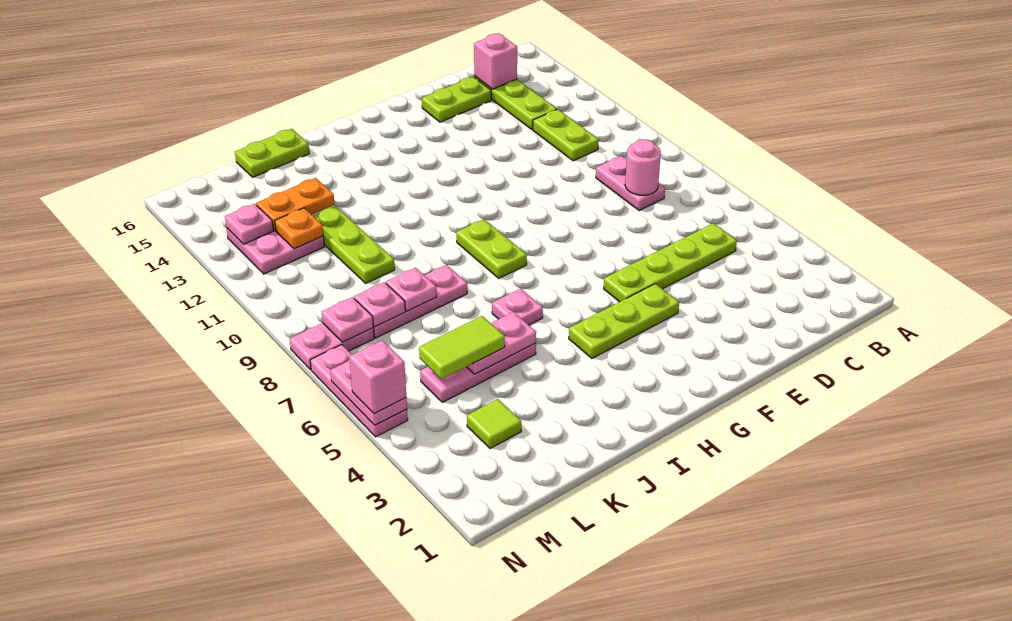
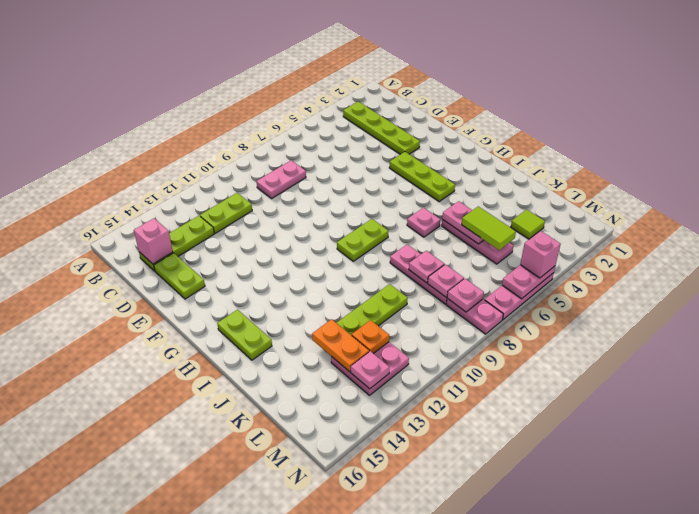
lime plate C5:F5 level 1 -> lime plate B3:E3 level 1
pink round brick C8 level 2 -> none
lime plate J16:K16 level 1 -> lime plate H15:I15 level 1

